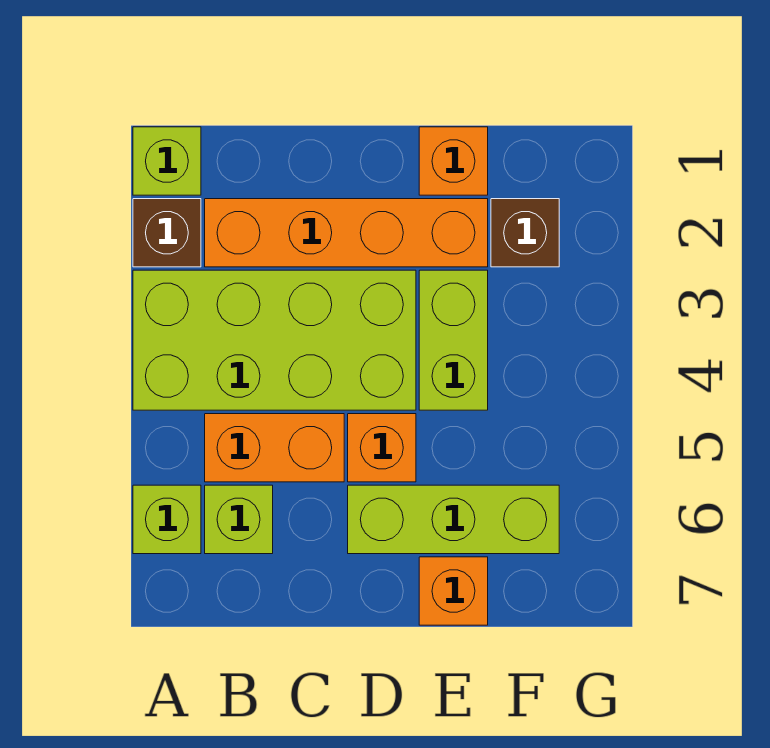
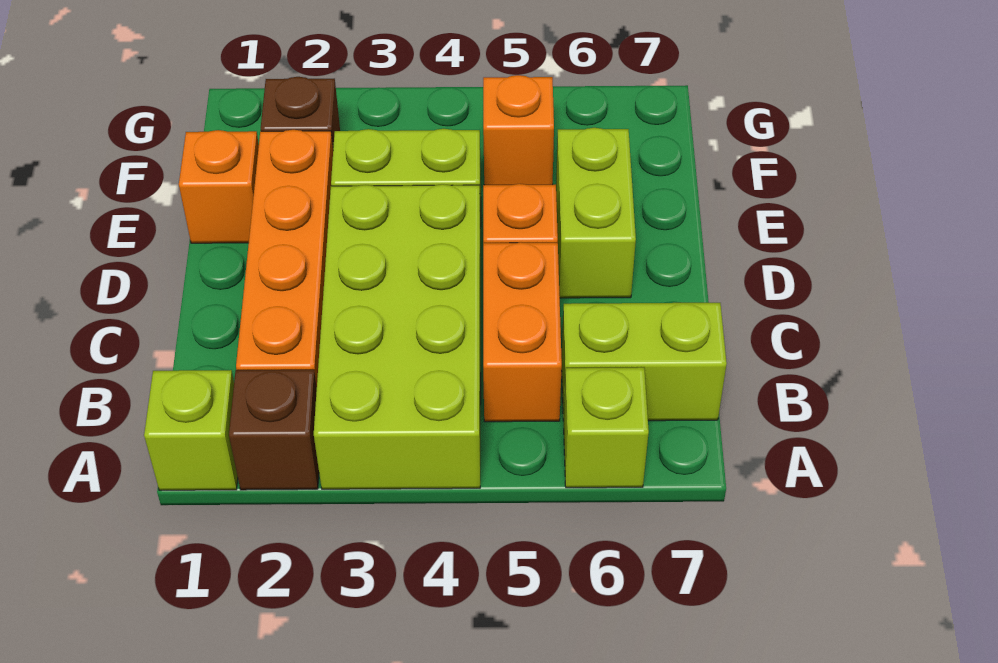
lime brick B6 level 1 -> lime brick B6:B7 level 1
lime brick D6:F6 level 1 -> lime brick D6:E6 level 1
orange brick E7 level 1 -> orange brick F5 level 1

